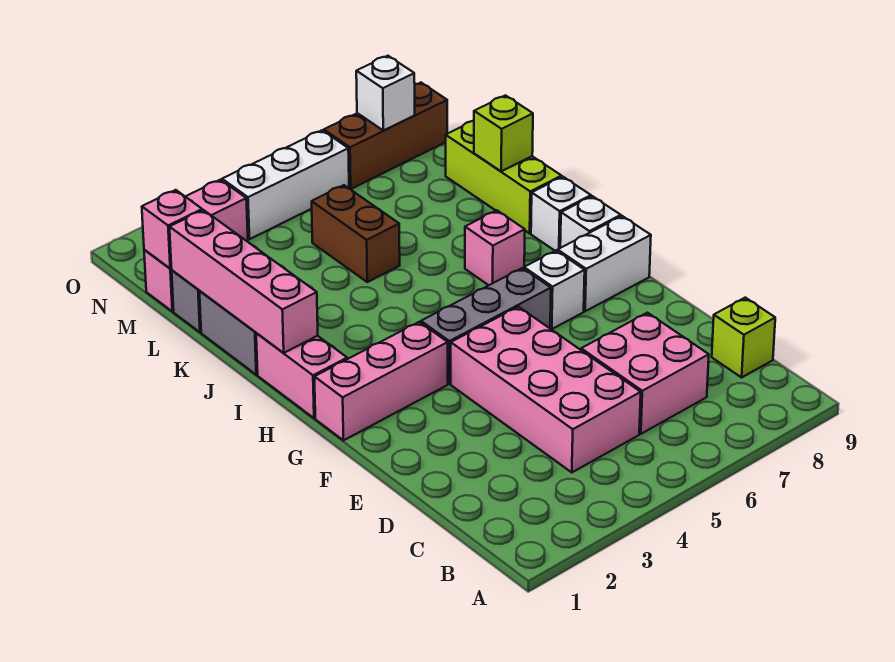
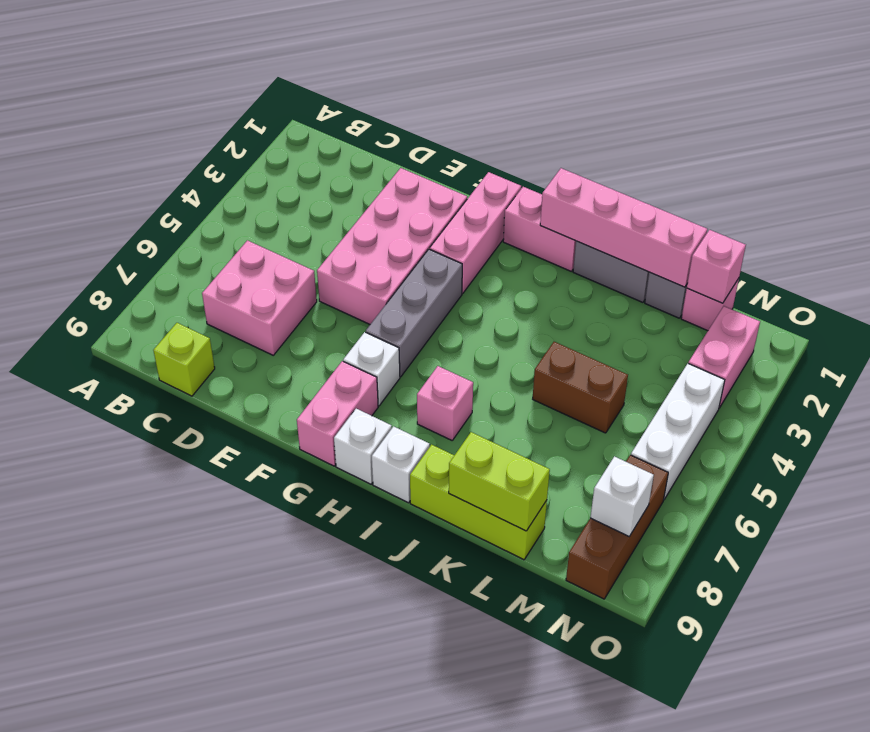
pink brick C4:F5 level 1 -> pink brick E2:F5 level 1
white brick G8:G9 level 1 -> pink brick G8:G9 level 1
lime brick K9 level 2 -> lime brick K9:L9 level 2

